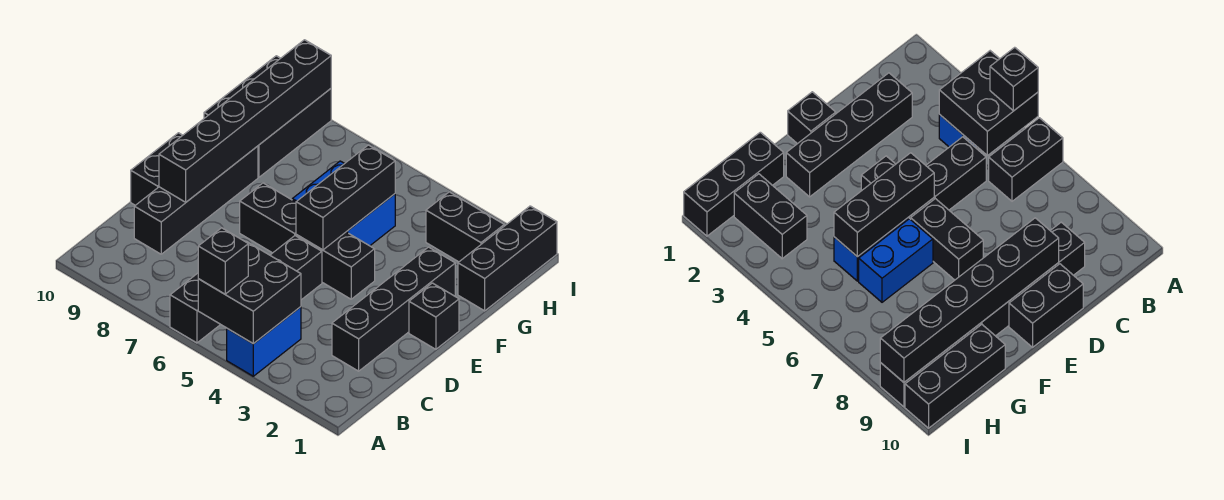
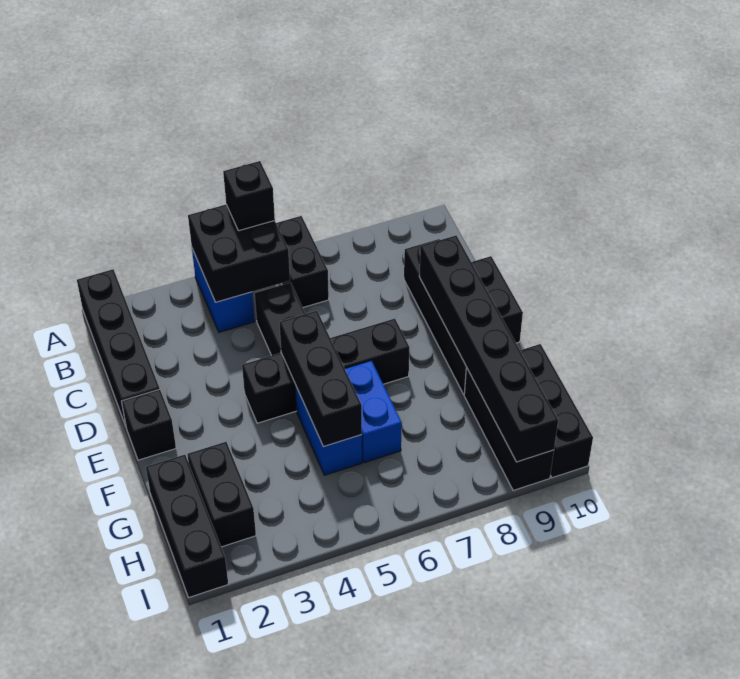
black brick C2:F2 level 1 -> black brick A1:D1 level 1
black brick H2:H3 level 1 -> black brick G2:H2 level 1

